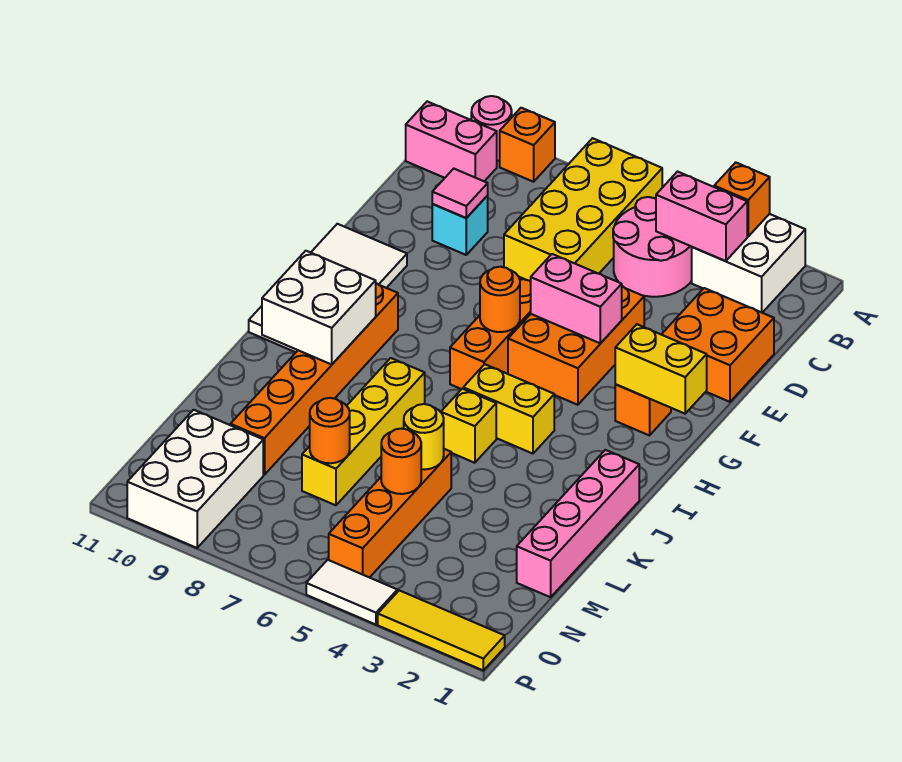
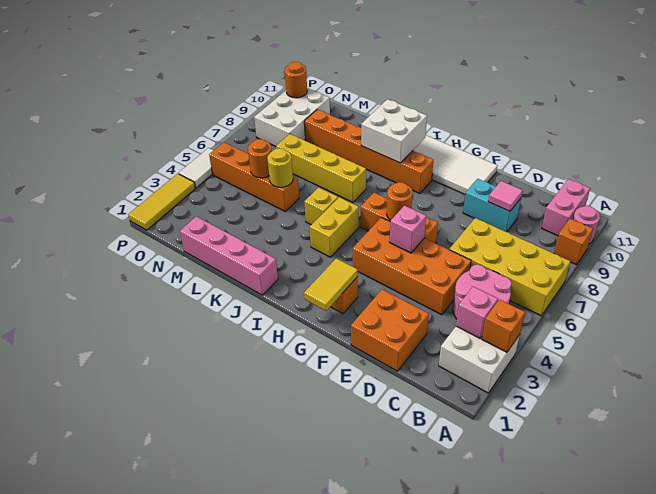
pink brick B3:B4 level 2 -> pink brick B3 level 2
cyan brick D9 level 1 -> cyan brick D9:E9 level 1
orange brick E4:G5 level 1 -> orange brick D4:G5 level 1
pink brick F4:F5 level 2 -> pink brick F5 level 2
yellow brick G1:G2 level 2 -> yellow tile G1:G2 level 2
orange round brick M7 level 2 -> orange round brick O10 level 2
white brick N9:P10 level 1 -> white brick N8:O10 level 1

